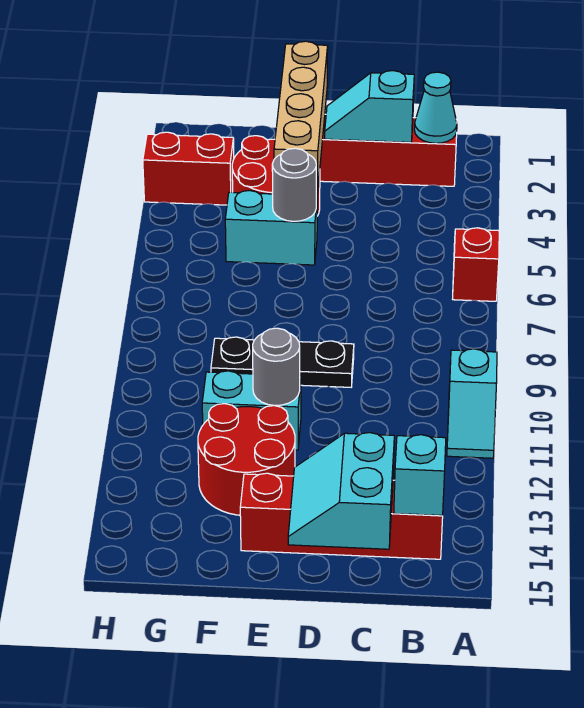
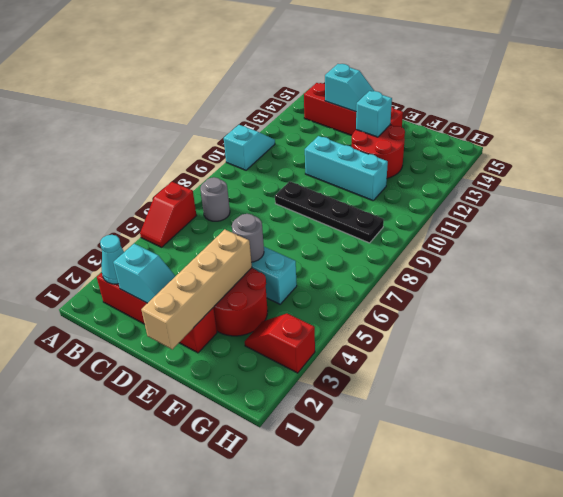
cyan brick B14 level 2 -> cyan brick E13 level 2
cyan slope C14:D15 level 2 top C -> cyan slope C14:D14 level 2 top C
black plate D9:F9 level 1 -> black plate D9:G9 level 1
cyan brick E11:F11 level 1 -> cyan brick D11:F11 level 1
grey round brick E11 level 2 -> grey round brick B7 level 1
red brick G3:H3 level 1 -> red slope G3:H3 level 1 top H

